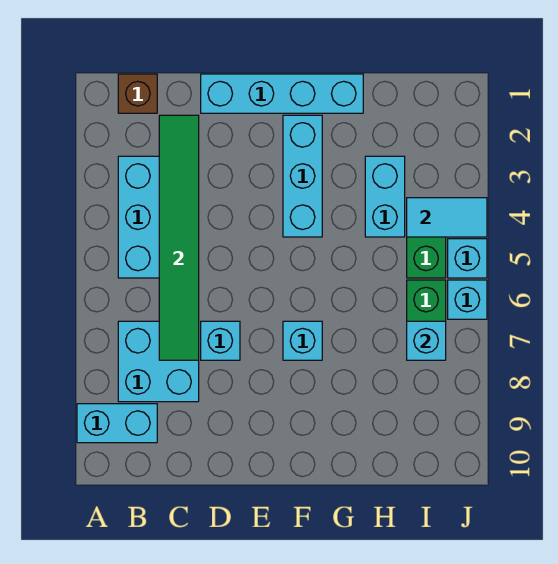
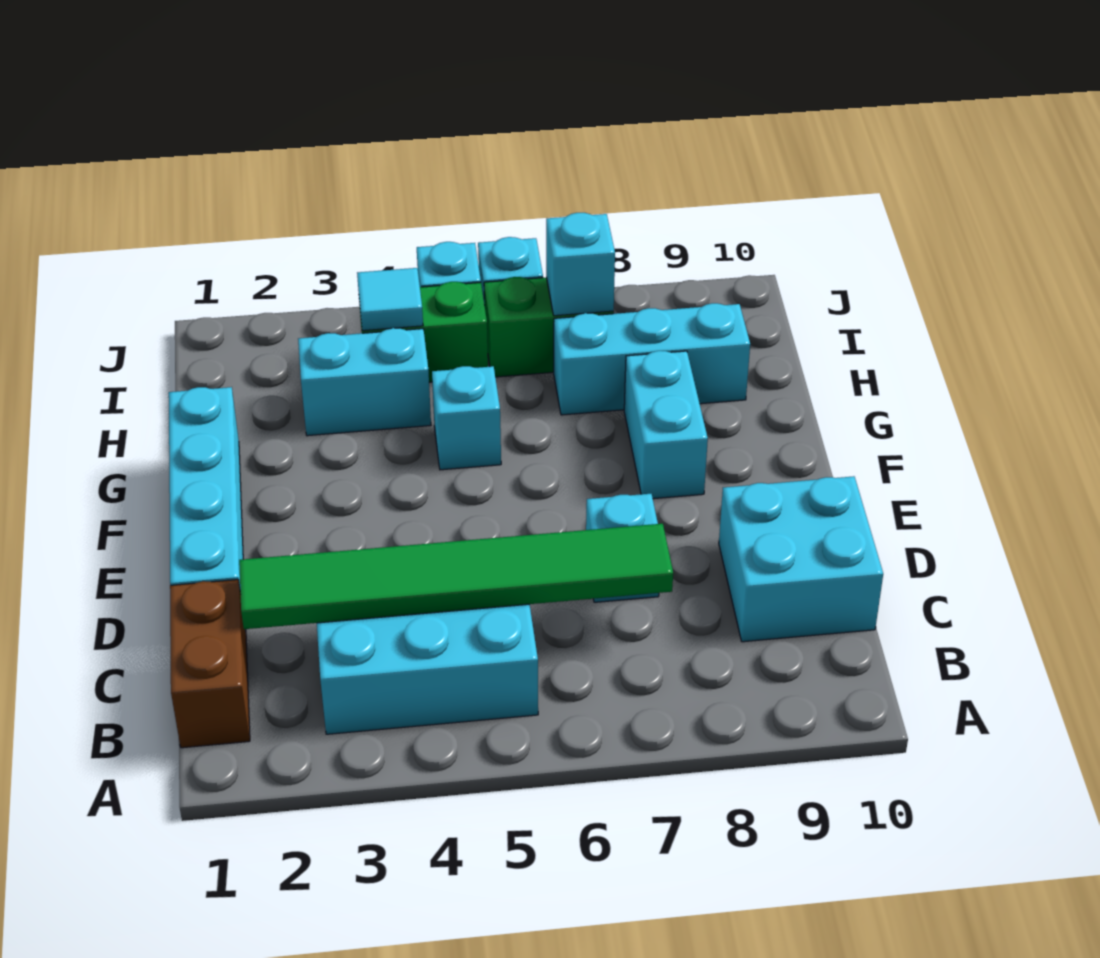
cyan brick A9:B9 level 1 -> cyan brick F8:G8 level 1
brown brick B1 level 1 -> brown brick B1:C1 level 1
cyan brick B7:C8 level 1 -> cyan brick C9:D10 level 1
cyan brick F2:F4 level 1 -> cyan brick H7:H9 level 1
cyan brick F7 level 1 -> cyan brick G5 level 1
cyan tile I4:J4 level 2 -> cyan tile I4 level 2

